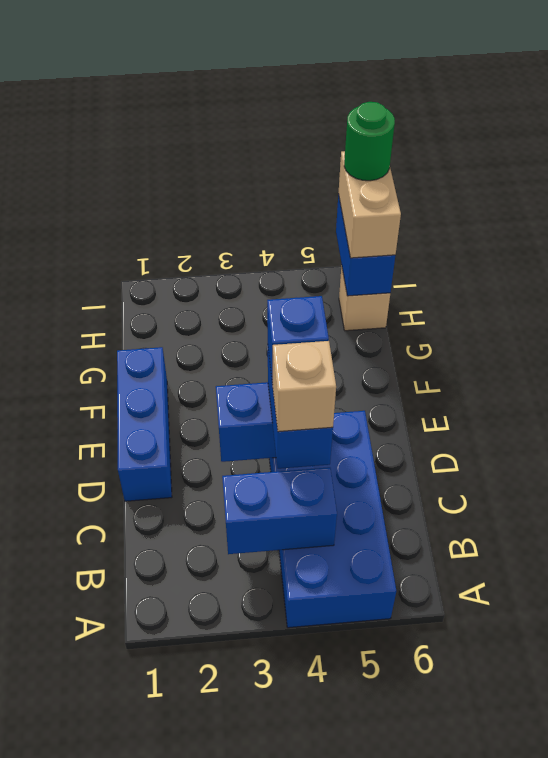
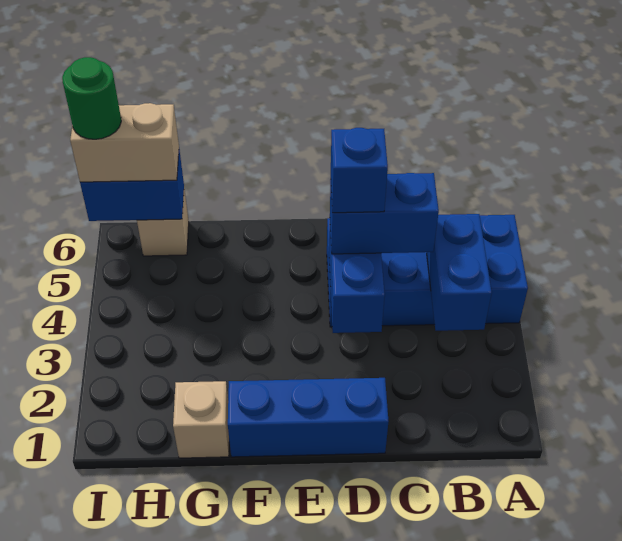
tan brick C4 level 4 -> tan brick G1 level 1

